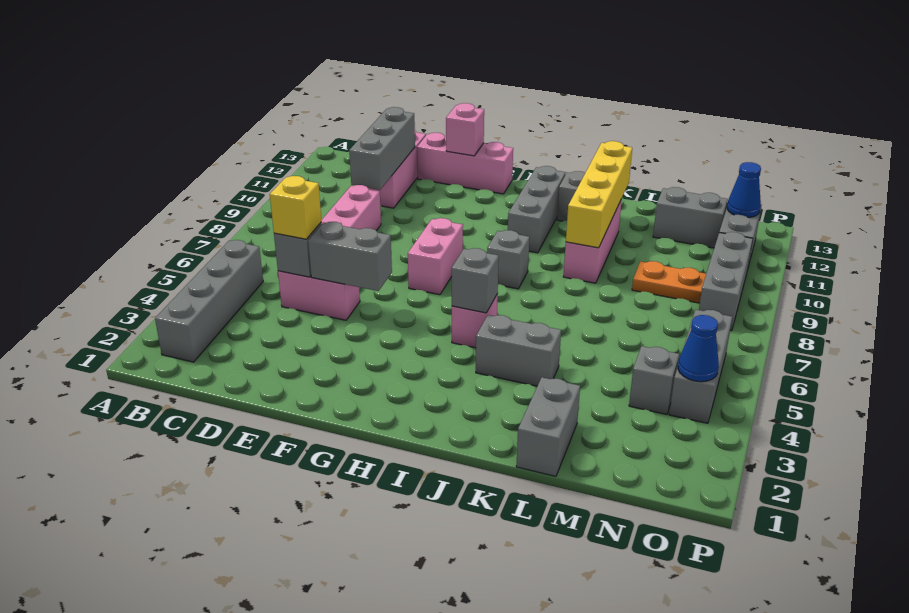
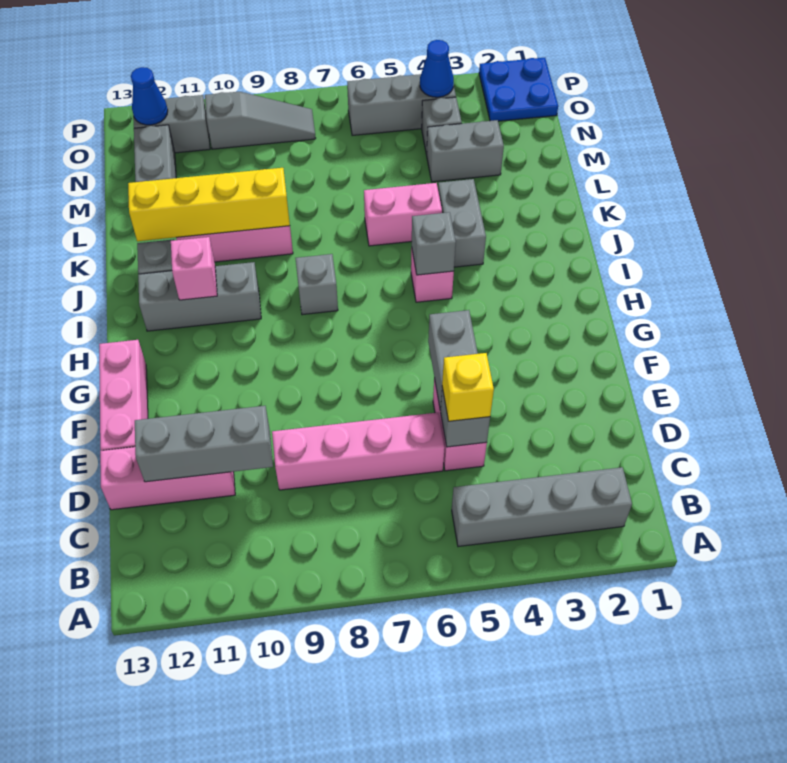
pink brick F13 level 2 -> pink brick I11 level 2
pink brick G7:G8 level 1 -> pink brick K5:K6 level 1
grey brick L1:L2 level 1 -> grey brick M3:M4 level 1
orange plate M9:N9 level 1 -> none
none -> blue plate O1:P2 level 1
grey brick O8:O10 level 1 -> grey slope O8:O10 level 1 top 10

